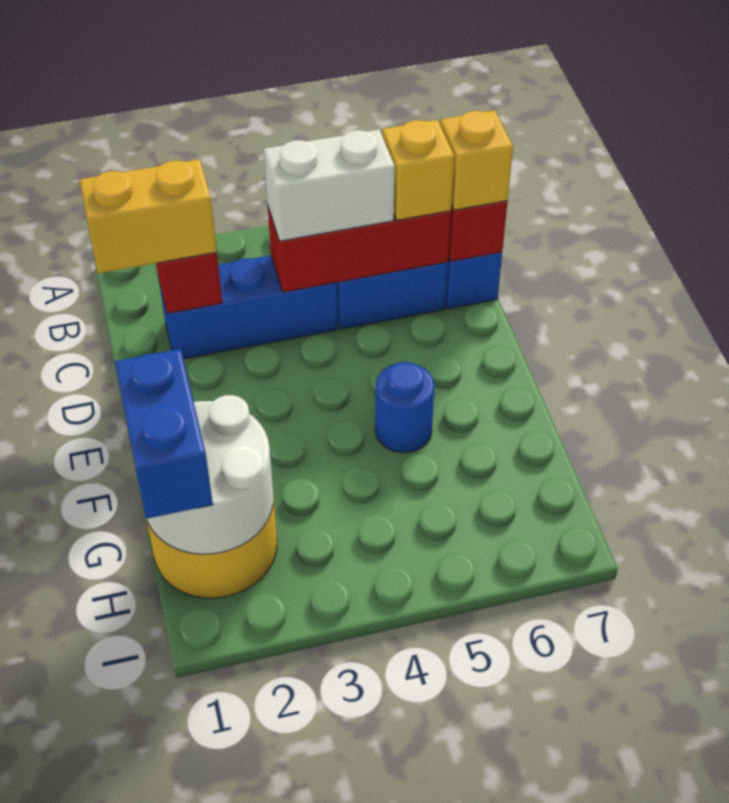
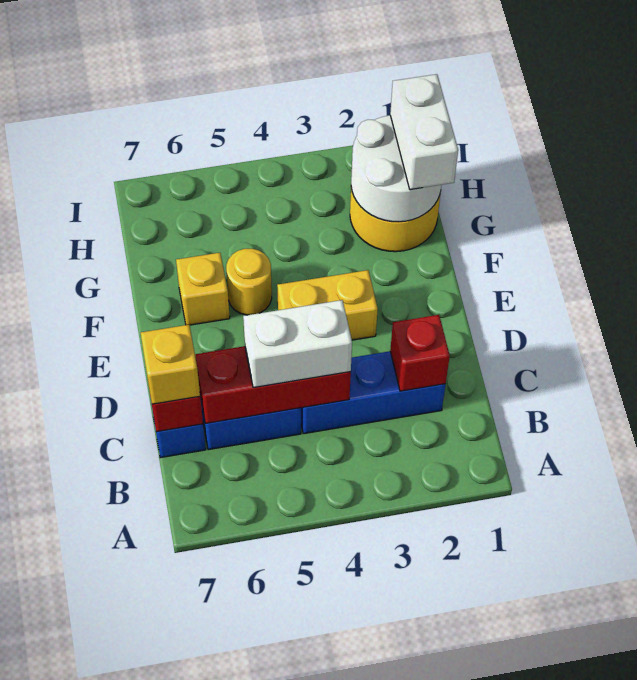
yellow brick C1:C2 level 3 -> yellow brick E3:E4 level 1
yellow brick C6 level 3 -> yellow brick F6 level 1
blue round brick F5 level 1 -> yellow round brick F5 level 1
blue brick G1:H1 level 3 -> white brick G1:H1 level 3

